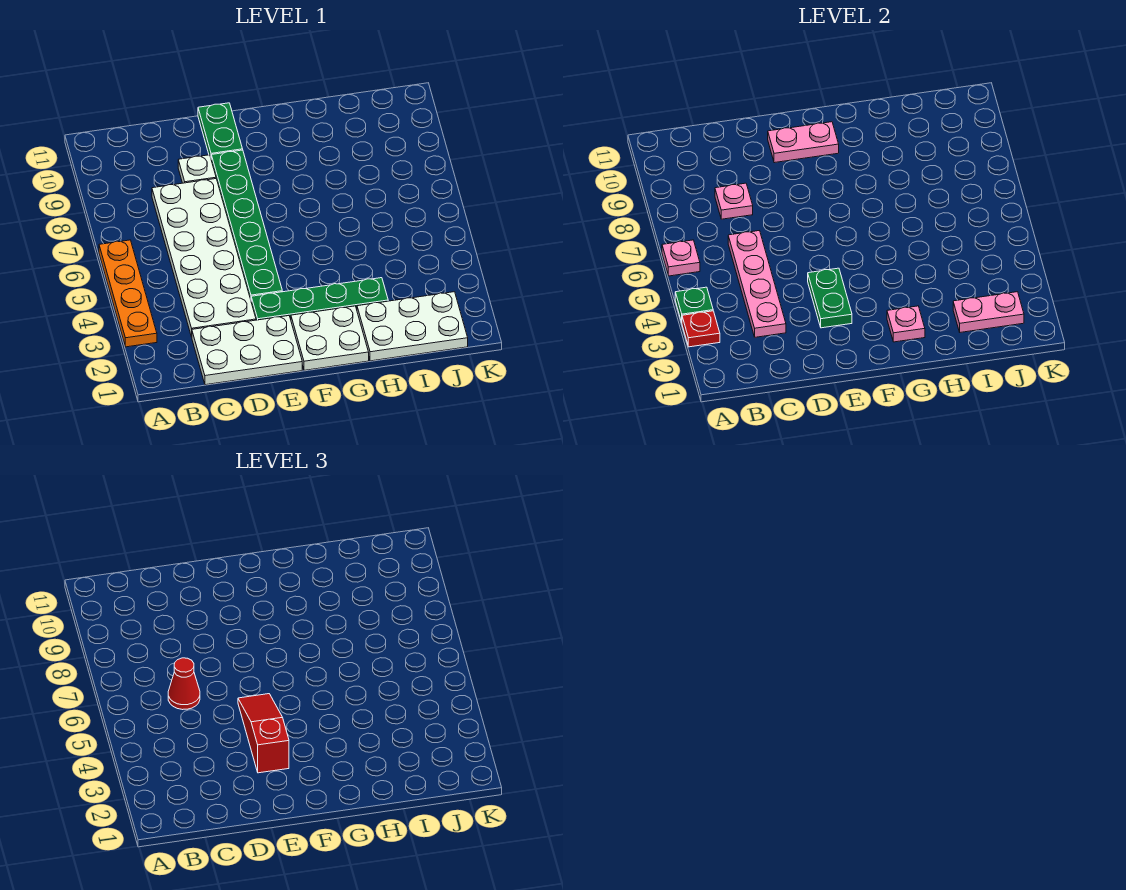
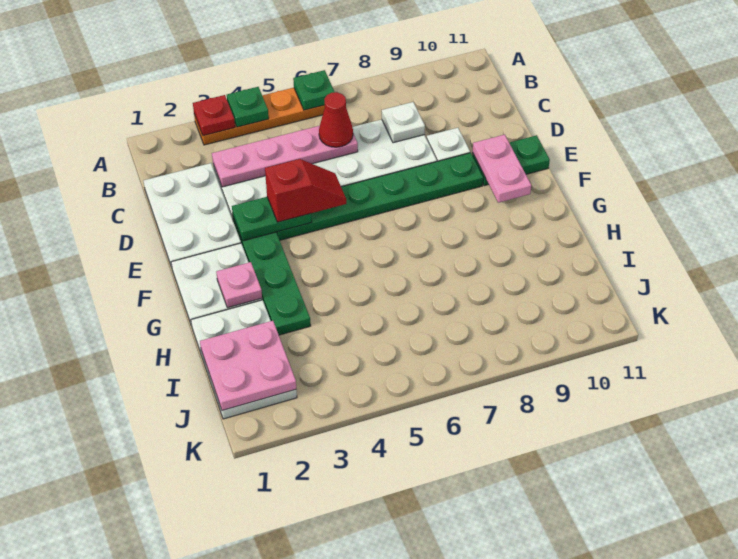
pink plate A6 level 2 -> green plate A6 level 2
pink plate C8 level 2 -> white plate C8 level 2
red slope E3:E5 level 3 top 3 -> red slope E4:E5 level 3 top 4
pink plate I2:J2 level 2 -> pink plate I1:J2 level 2

